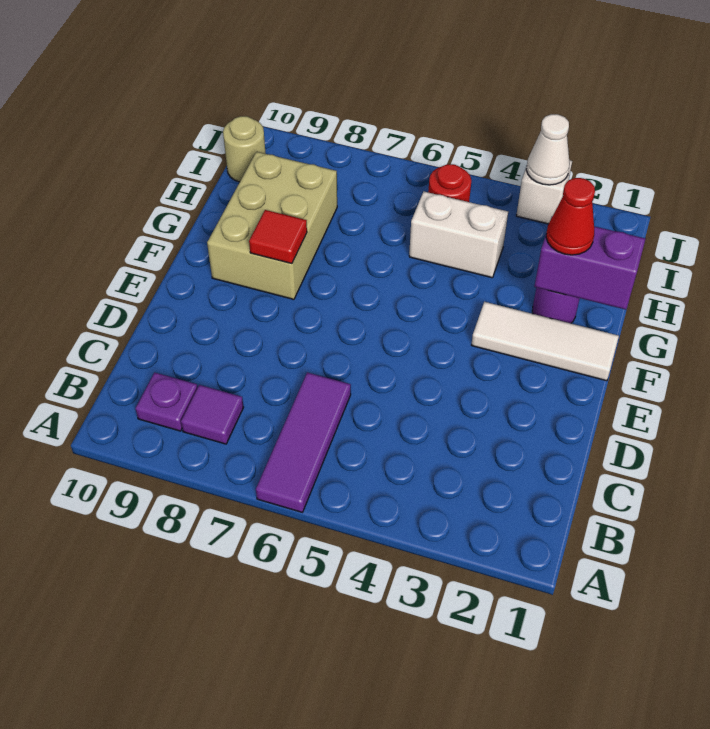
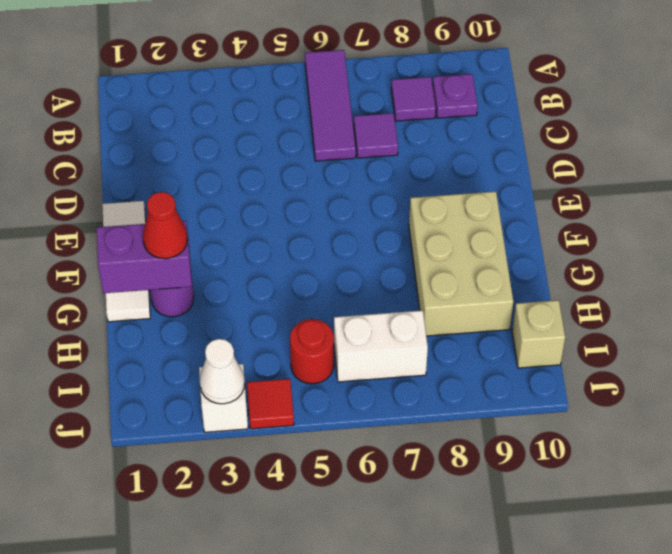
none -> purple tile C7 level 1
white tile F1:F3 level 1 -> white tile E1:G1 level 1
red tile F8 level 2 -> red tile J4 level 1
white brick H4:H5 level 1 -> white brick I6:I7 level 1
tan round brick I10 level 1 -> tan brick I10 level 1

